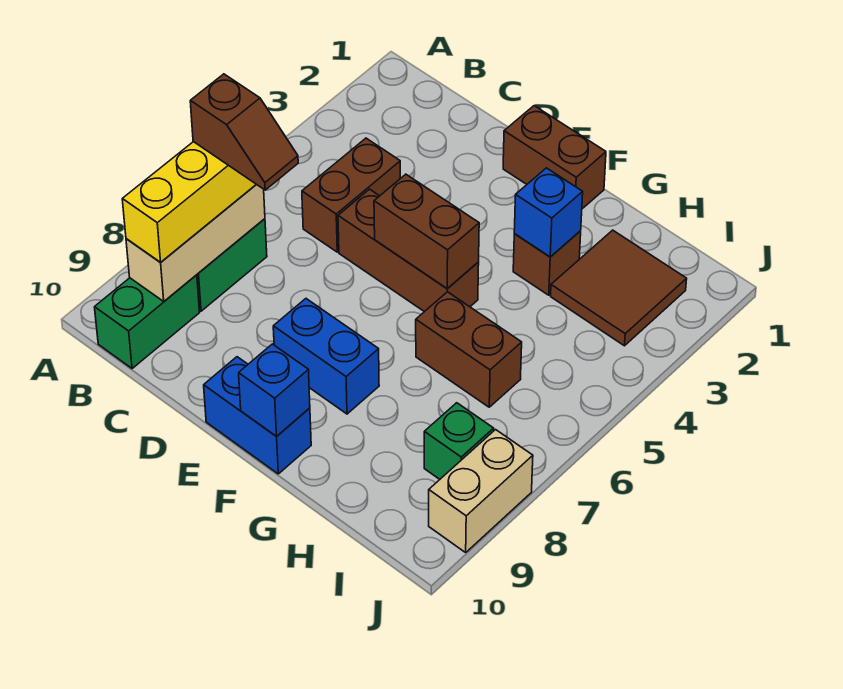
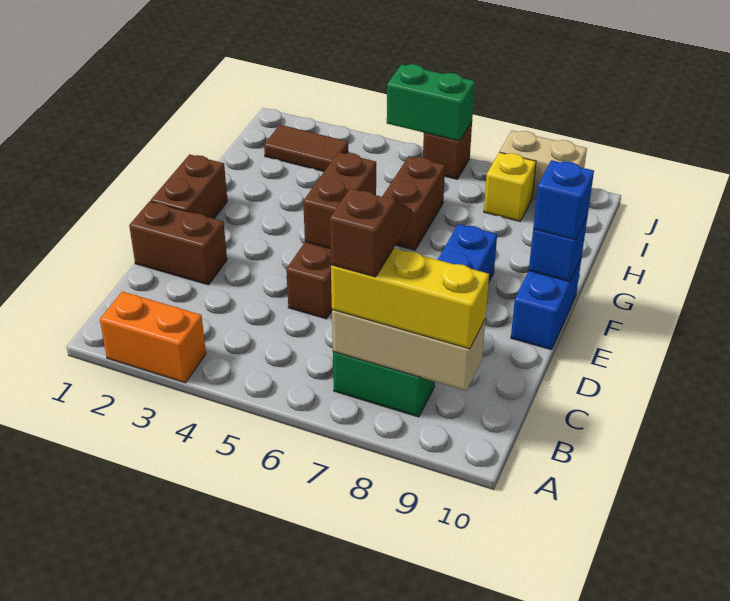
none -> orange brick A2:A3 level 1
green brick B9:B10 level 1 -> green brick J5:J6 level 2
brown brick C4:C5 level 1 -> brown brick D1:D2 level 1
brown brick G3 level 1 -> brown brick J6 level 1
blue brick G3 level 2 -> blue brick F10 level 3
brown tile H2:I3 level 1 -> brown tile I2:I3 level 1
green brick I8 level 1 -> yellow brick I8 level 1

